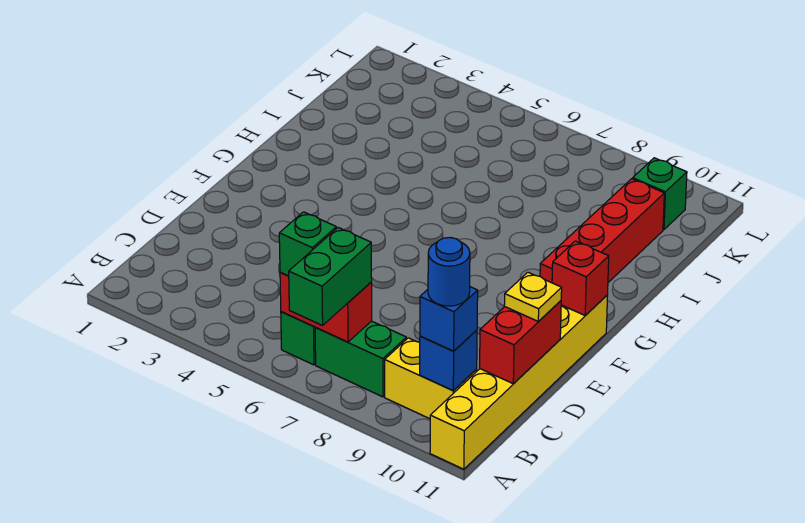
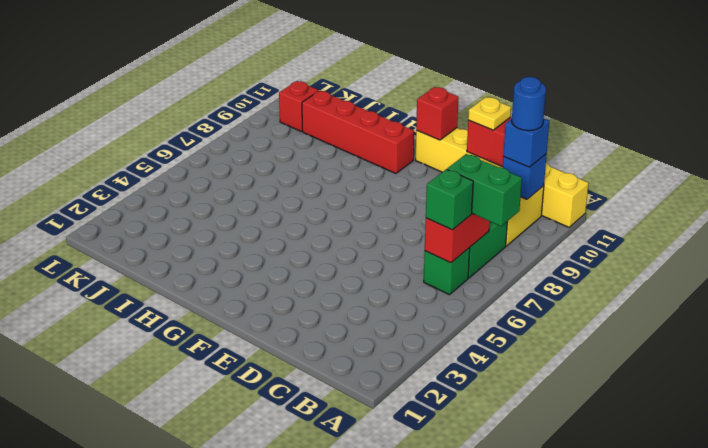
green brick K10 level 1 -> red brick K10 level 1

